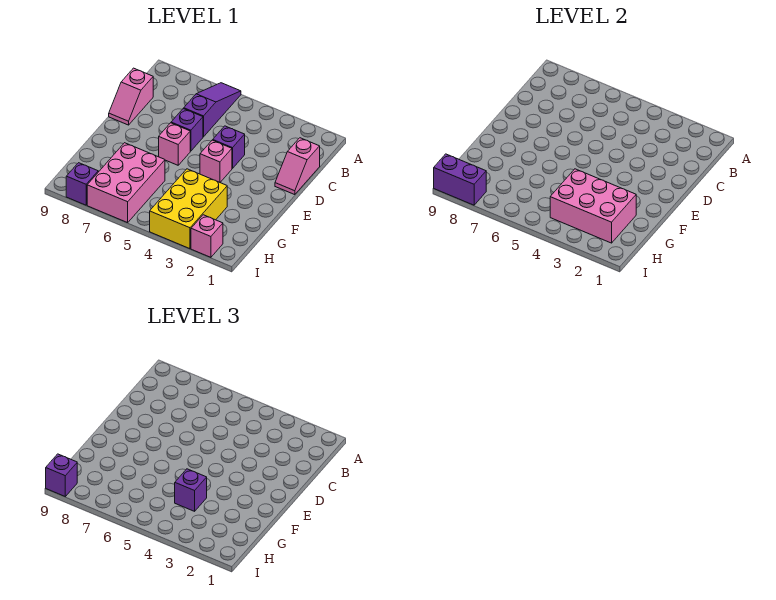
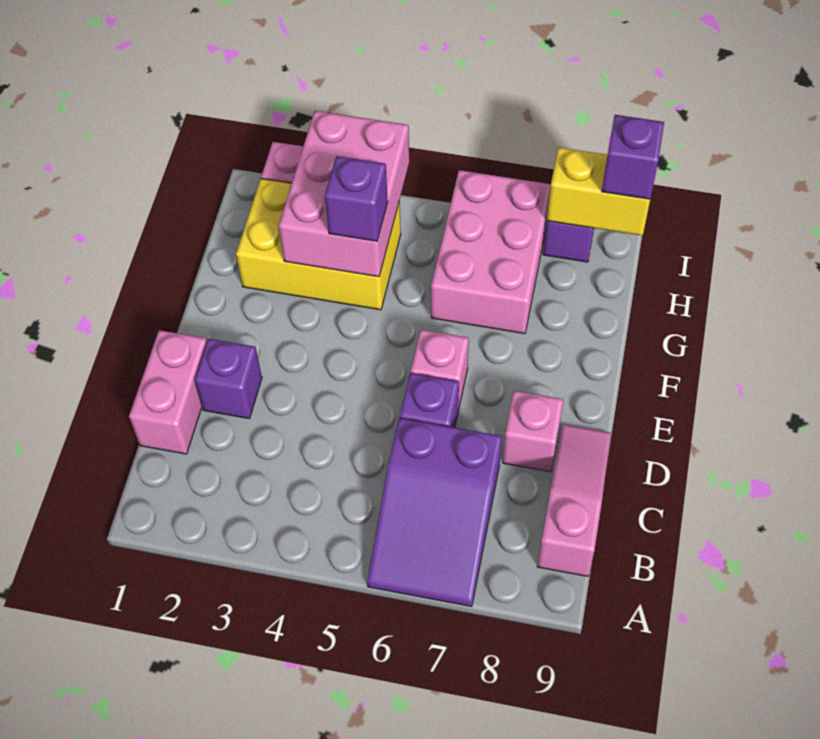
purple slope A6:C6 level 1 top C -> purple slope A6:C7 level 1 top C
pink slope C1:D1 level 1 top C -> pink brick C1:D1 level 1
pink slope C9:D9 level 1 top C -> pink slope B9:D9 level 1 top B
purple brick D4 level 1 -> purple brick D2 level 1
pink brick E4 level 1 -> pink brick D8 level 1
pink brick G2:H4 level 2 -> pink brick G3:I4 level 2
yellow brick G3:I4 level 1 -> yellow brick G2:H4 level 1
purple brick I8:I9 level 2 -> yellow brick I8:I9 level 2

